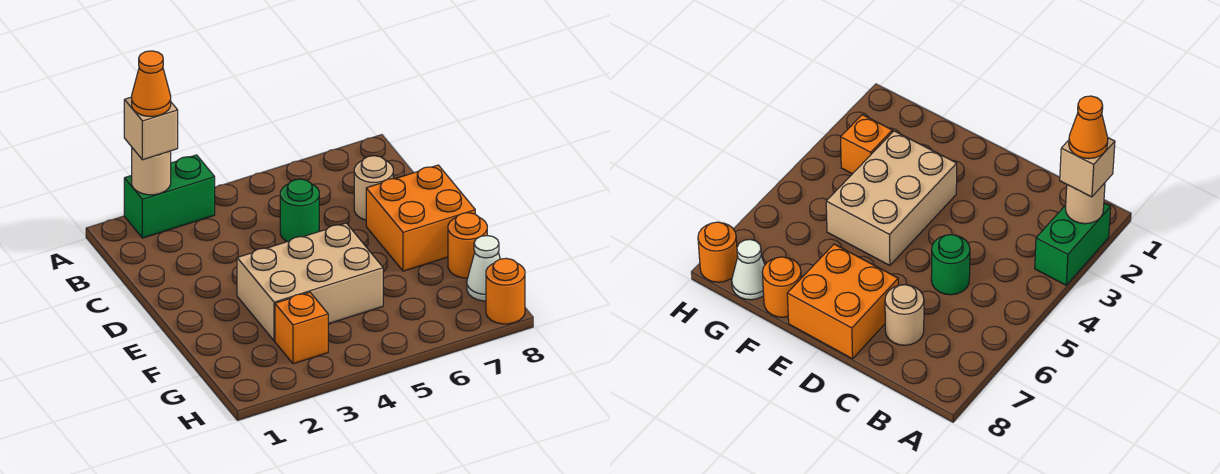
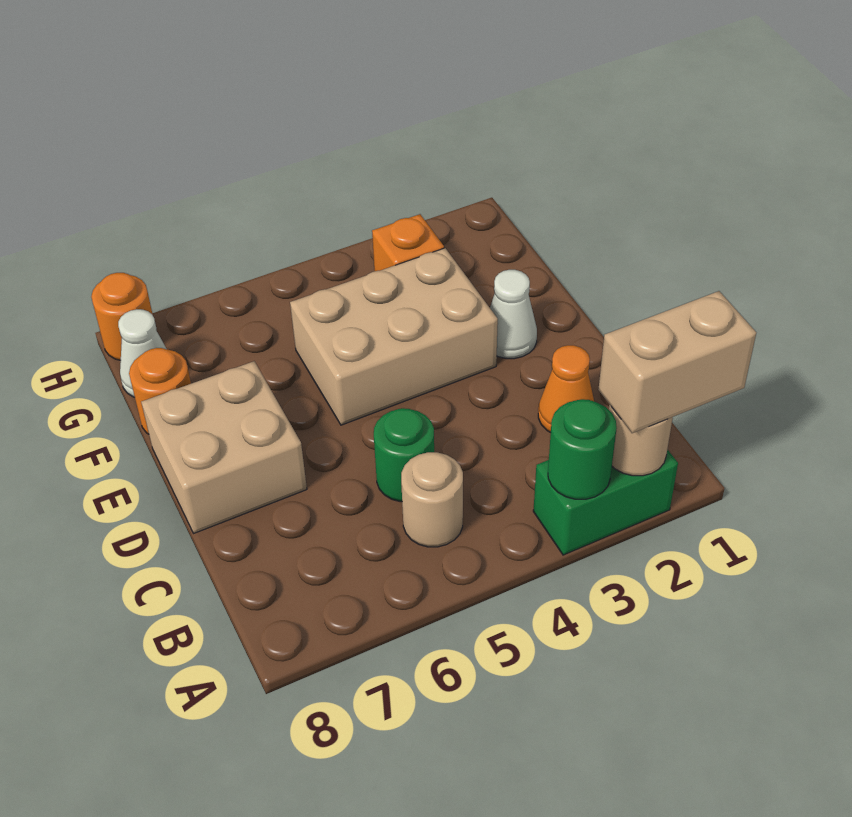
tan brick A2 level 3 -> tan brick A1:A2 level 3
orange cone A2 level 4 -> orange cone C2 level 1
none -> green round brick A3 level 2
tan round brick C7 level 1 -> tan round brick B5 level 1
orange brick D7:E8 level 1 -> tan brick D7:E8 level 1
none -> white cone E2 level 1

